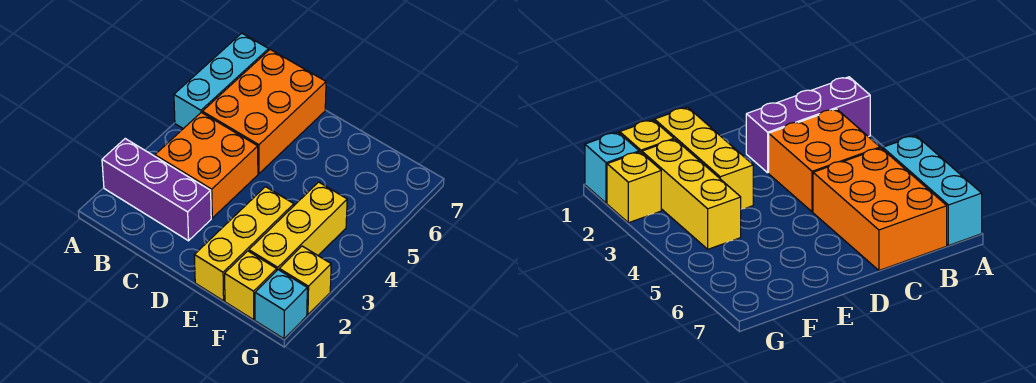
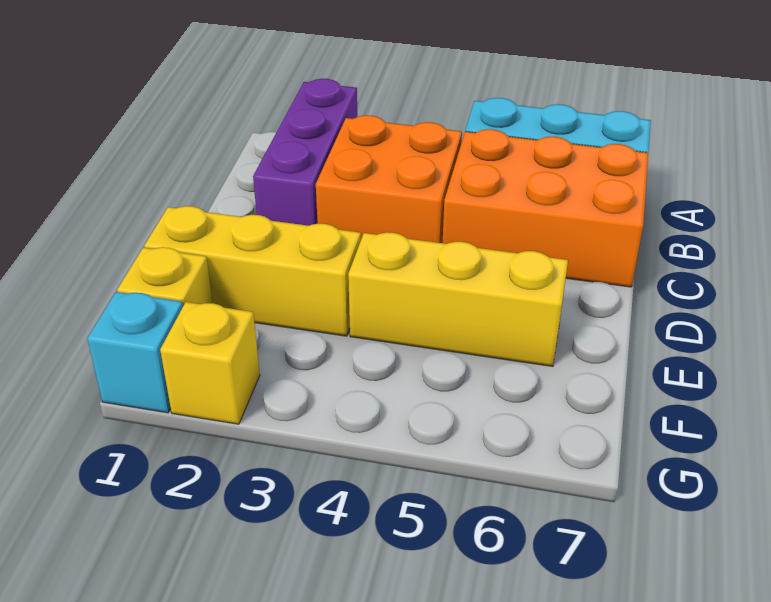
yellow brick F2:F4 level 1 -> yellow brick E4:E6 level 1

